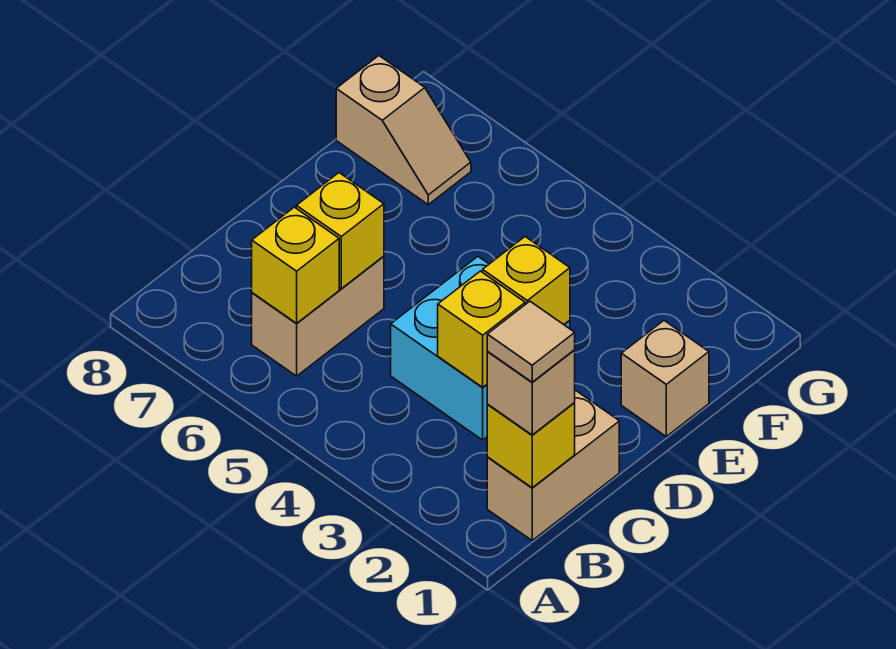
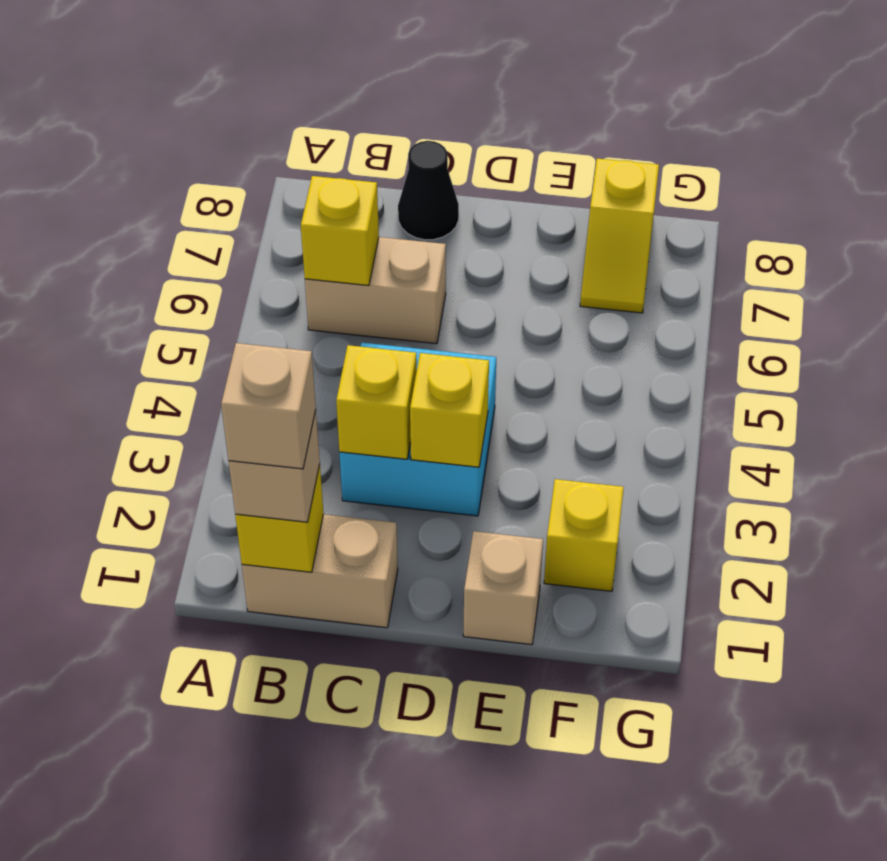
tan tile B1 level 4 -> tan brick B1 level 4
yellow brick C6 level 2 -> yellow brick F2 level 1
none -> black cone C8 level 1
tan slope F7:F8 level 1 top 8 -> yellow slope F7:F8 level 1 top 8

